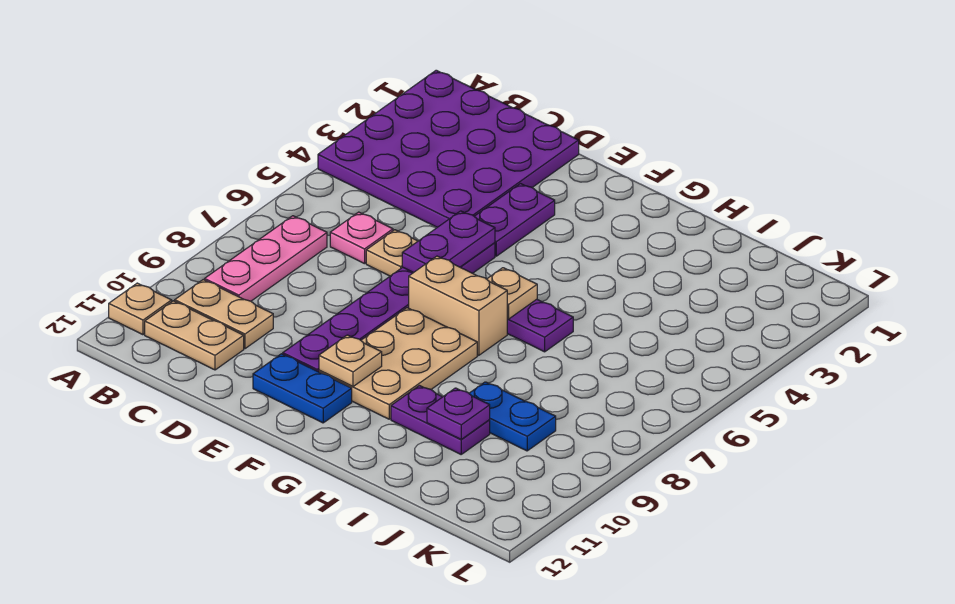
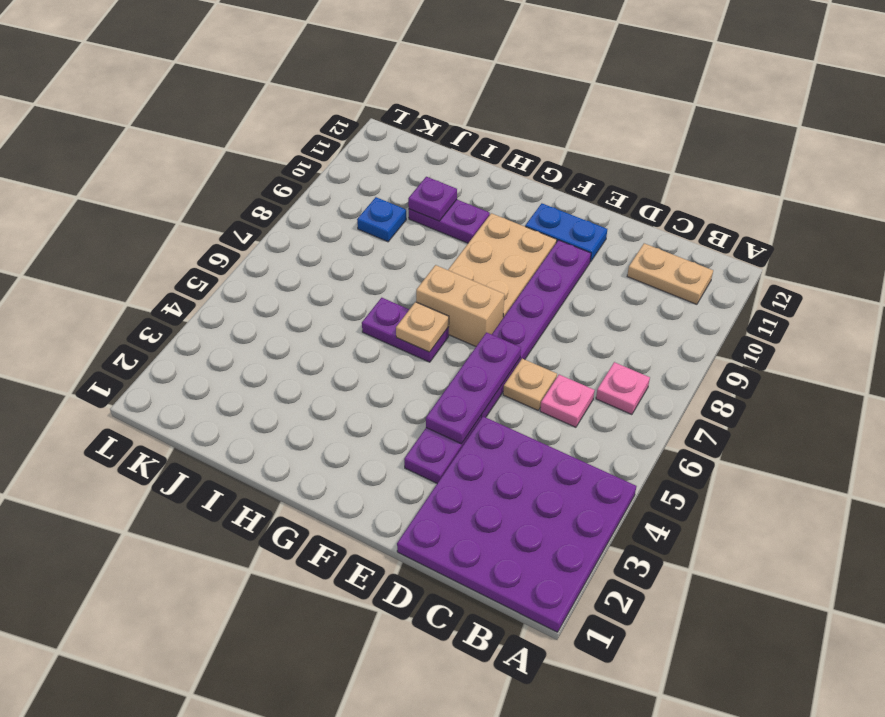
tan plate A11 level 1 -> none
pink plate B7:B9 level 1 -> pink plate B7 level 1
tan plate B10:C10 level 1 -> none
purple plate E5:E6 level 2 -> purple plate E4:E6 level 2
tan plate F10 level 2 -> none
blue plate I9:J9 level 1 -> blue plate J9 level 1

